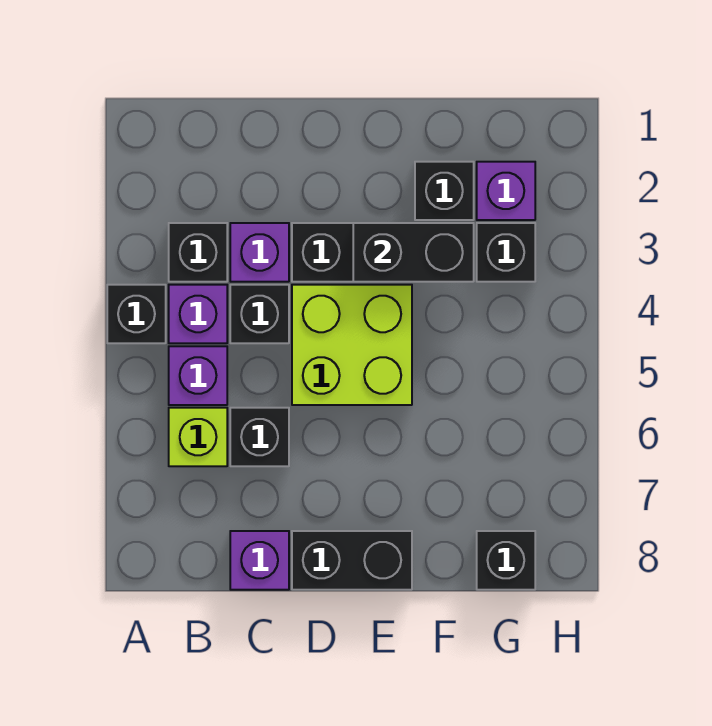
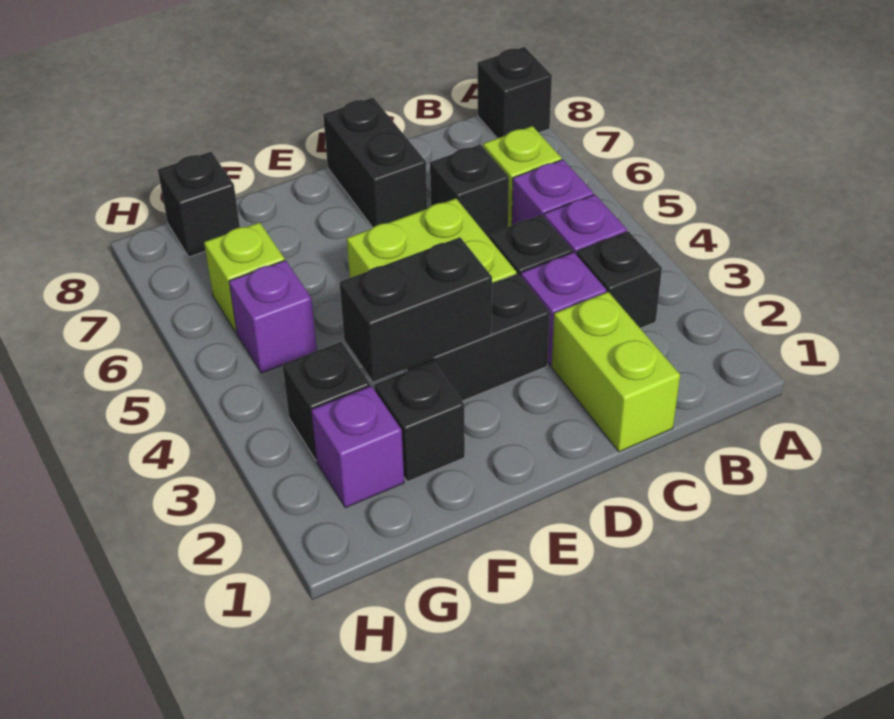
black brick A4 level 1 -> black brick A8 level 1
none -> lime brick C1:C2 level 1
purple brick C8 level 1 -> purple brick G5 level 1
black brick D8:E8 level 1 -> black brick D7:D8 level 1
none -> lime brick G6 level 1

